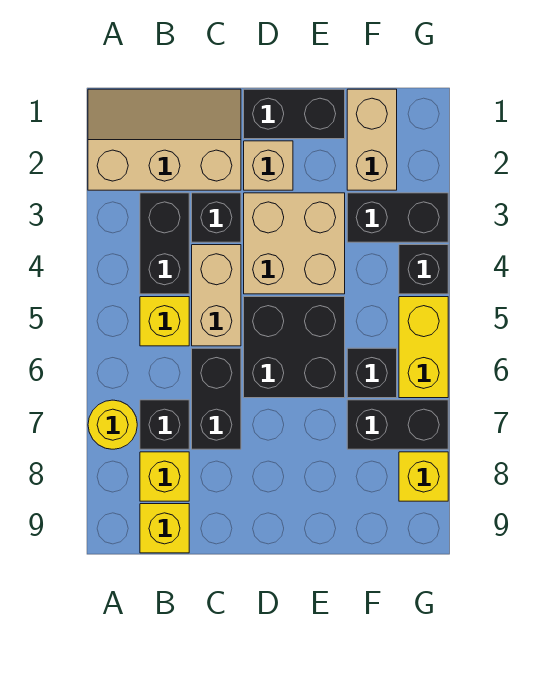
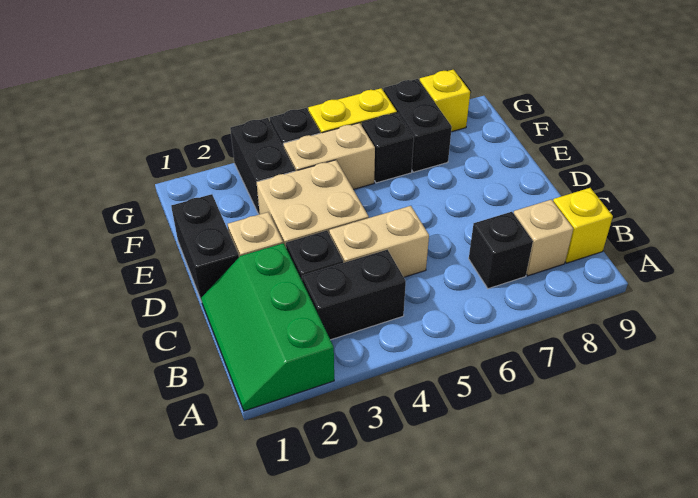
tan slope A1:C2 level 1 top 2 -> green slope A1:C2 level 1 top 2
yellow round brick A7 level 1 -> none
yellow brick B5 level 1 -> none
yellow brick B8 level 1 -> tan brick B8 level 1
black brick C6:C7 level 1 -> none
black brick D5:E6 level 1 -> none
tan brick F1:F2 level 1 -> tan brick F4:F5 level 1

